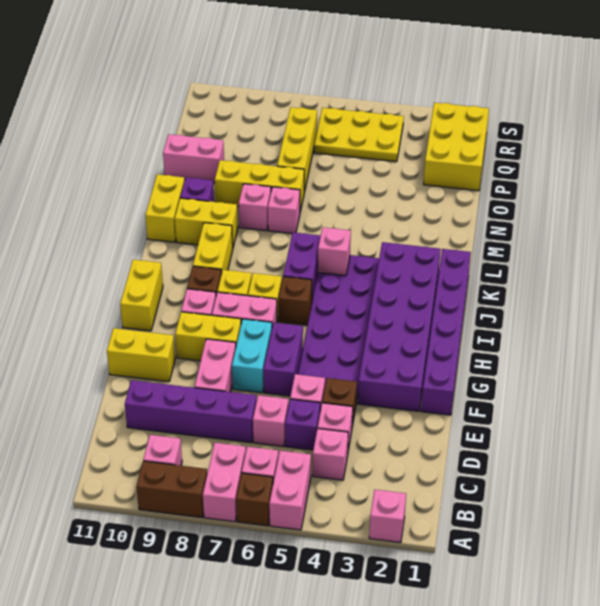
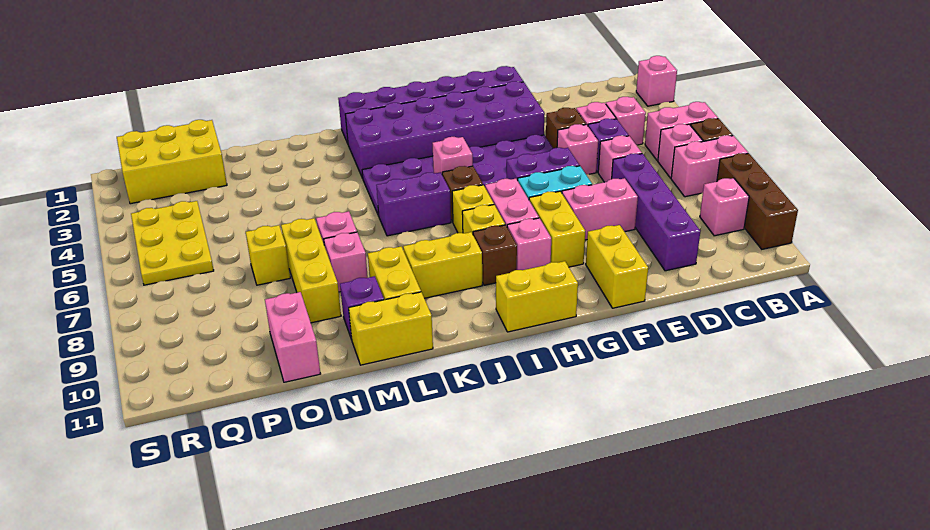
brown brick A8:A9 level 1 -> brown brick A8:A10 level 1
pink brick K5 level 2 -> pink brick I5 level 2
yellow brick O7:Q7 level 1 -> yellow brick O7 level 1

